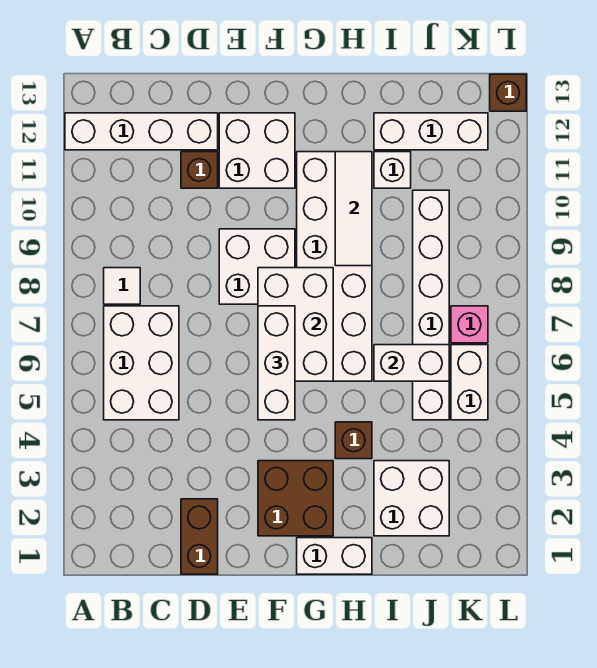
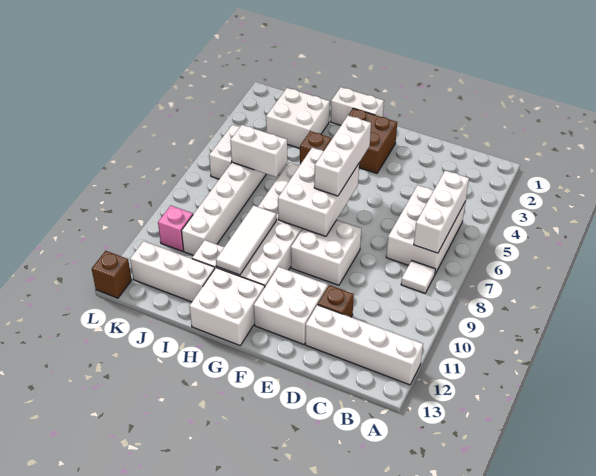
none -> white brick B5:B7 level 2
brown brick D1:D2 level 1 -> none
none -> white brick G12:H13 level 1
pink brick K7 level 1 -> pink brick K10 level 1

